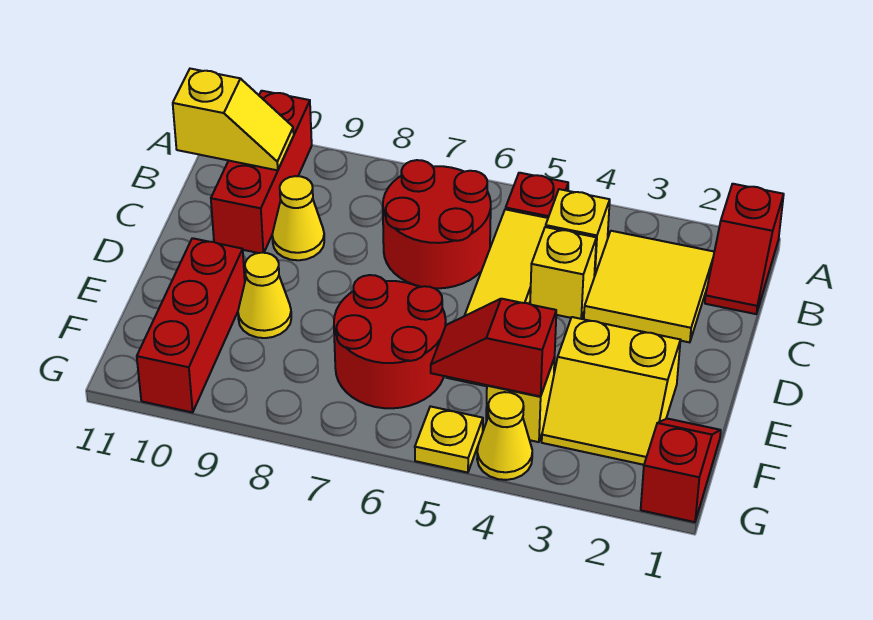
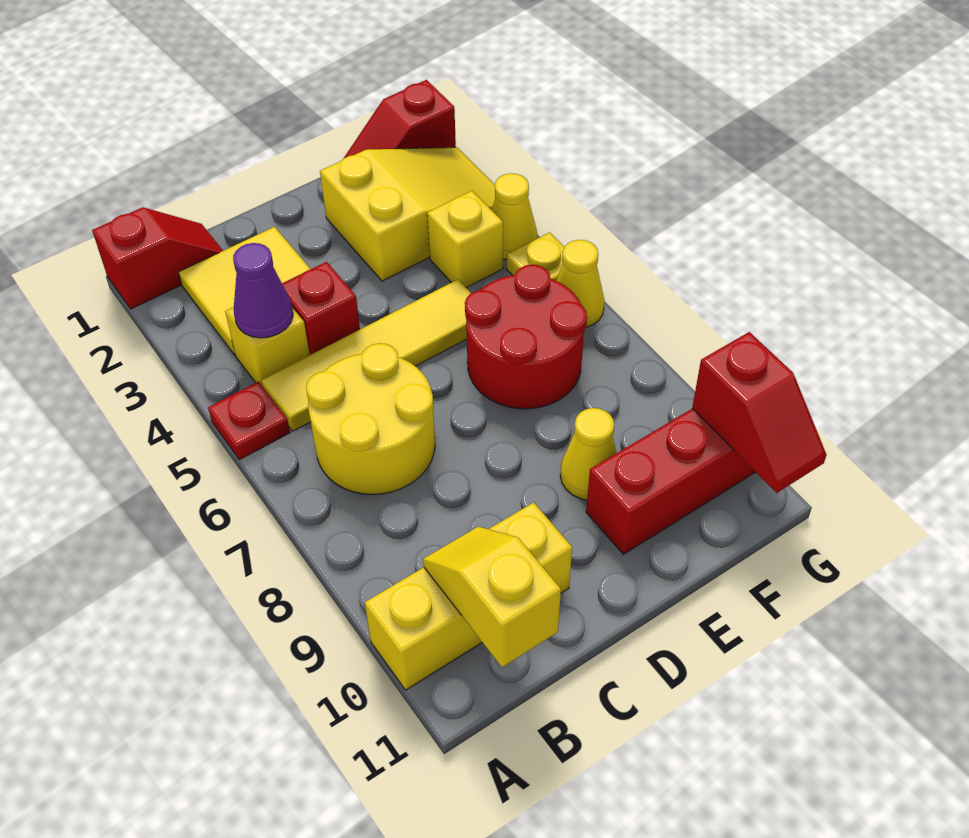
red brick A10:C10 level 1 -> yellow brick A10:C10 level 1
none -> purple cone B4 level 2
red round brick B6:C7 level 1 -> yellow round brick B6:C7 level 1
yellow brick C4 level 1 -> red brick C4 level 1
yellow cone C9 level 1 -> yellow cone G6 level 1
yellow slope E2:F3 level 1 top E -> yellow slope E2:G3 level 1 top E
red slope F4:F5 level 2 top 4 -> red slope G10:G11 level 2 top 10

